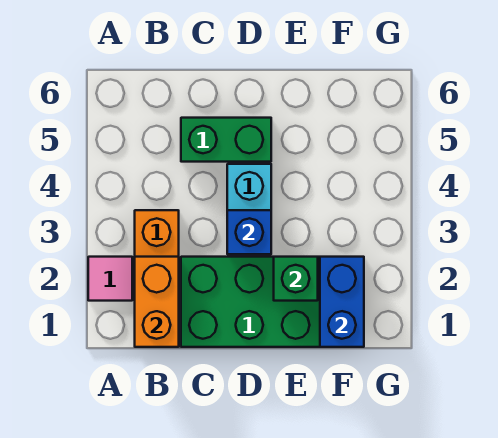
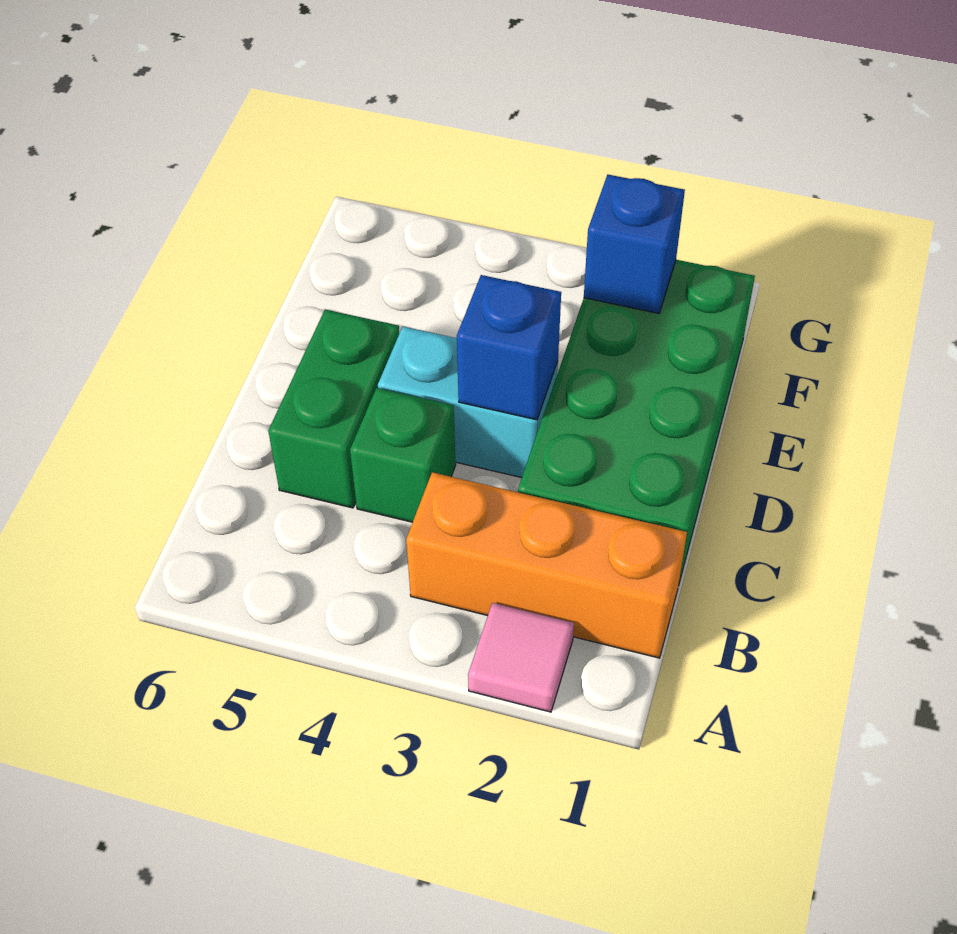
orange brick B1:B2 level 2 -> none
green brick E2 level 2 -> green brick C4 level 1
blue brick F1:F2 level 2 -> blue brick F2 level 2

